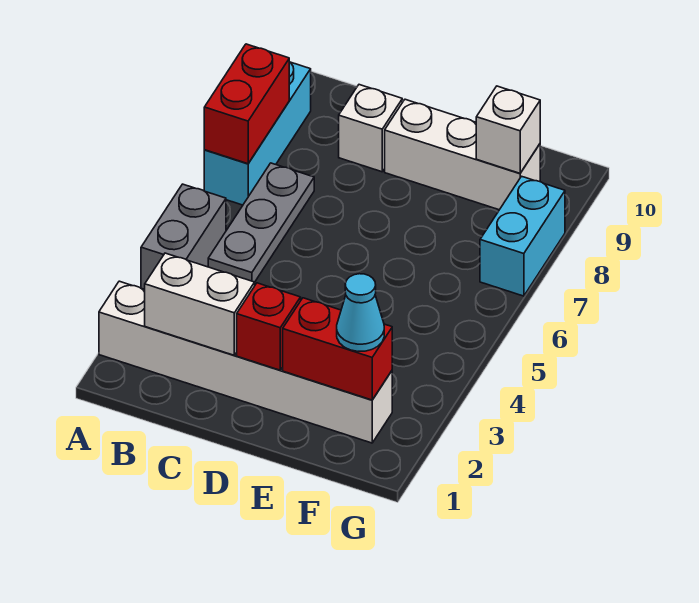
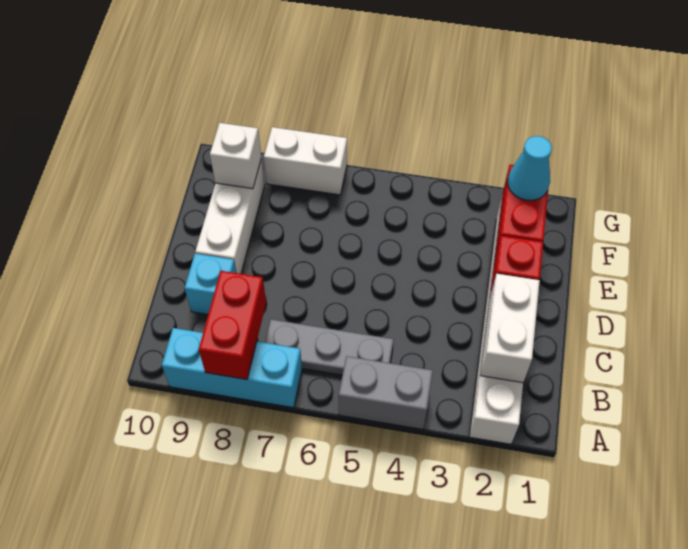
red brick A7:A8 level 2 -> red brick A8:B8 level 2
white brick C9 level 1 -> cyan brick C9 level 1
cyan brick G7:G8 level 1 -> white brick G7:G8 level 1

